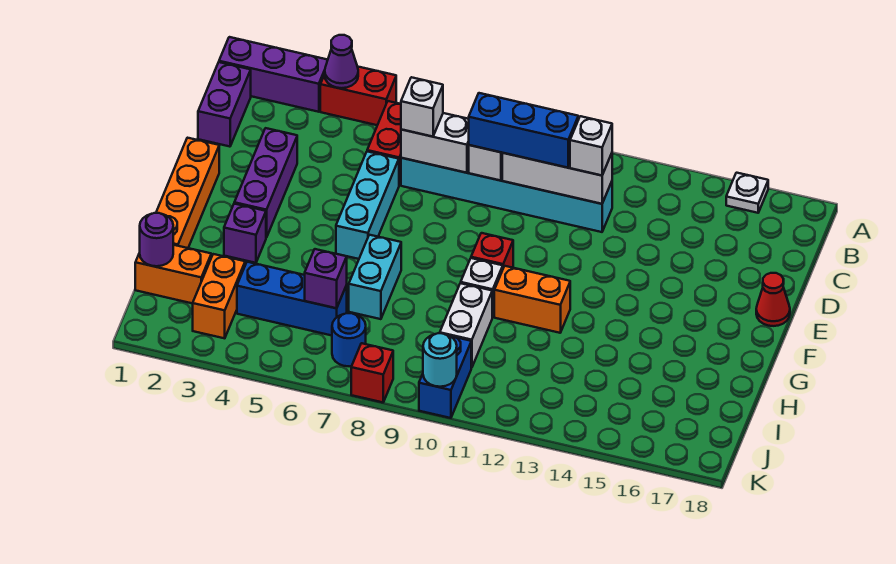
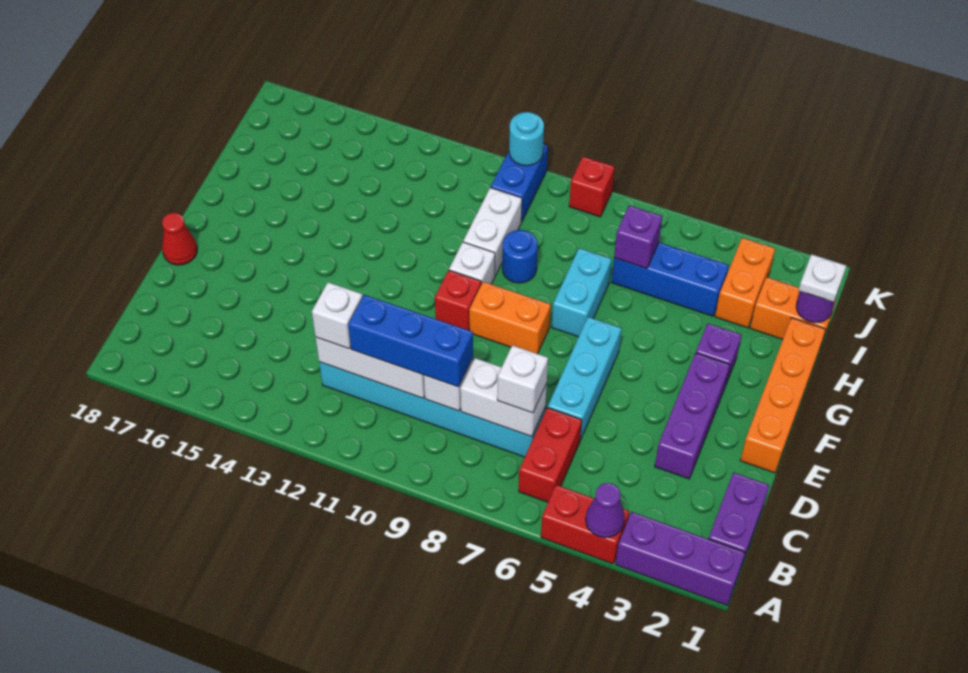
white plate A16 level 1 -> white plate I1 level 3
orange brick G11:G12 level 1 -> orange brick F8:F9 level 1
blue round brick J7 level 1 -> blue round brick H9 level 1

